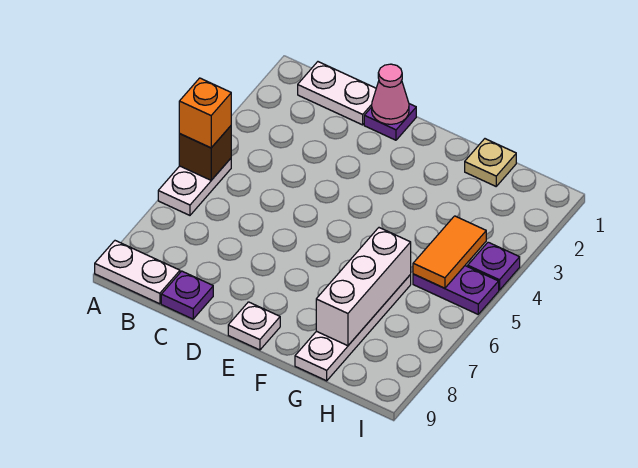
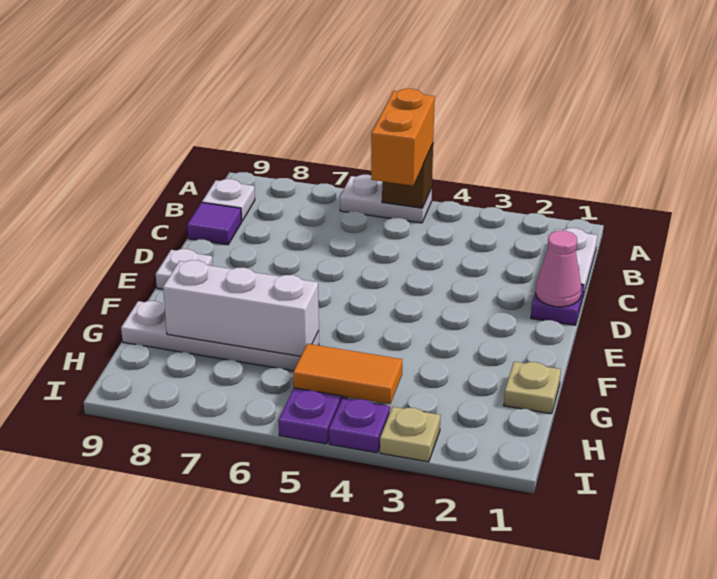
orange brick A5 level 3 -> orange brick A5:B5 level 3
white plate A9:B9 level 1 -> white plate B9 level 1
purple plate C9 level 1 -> purple tile C9 level 1
none -> tan plate I3 level 1

